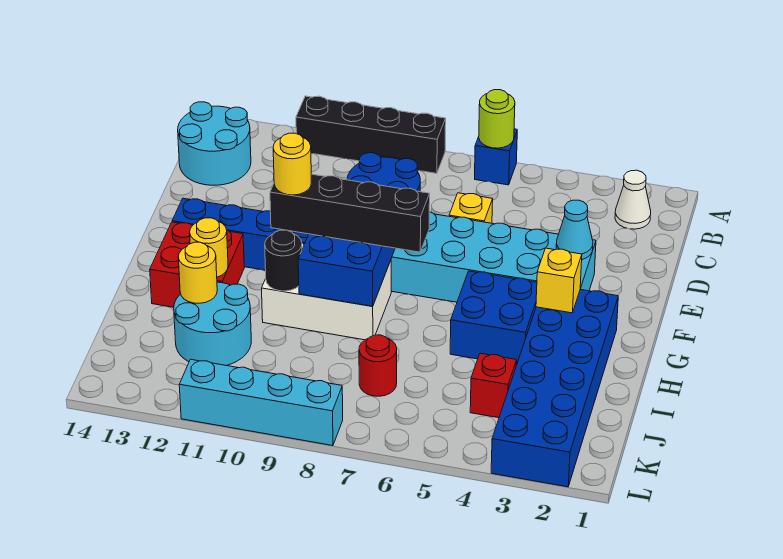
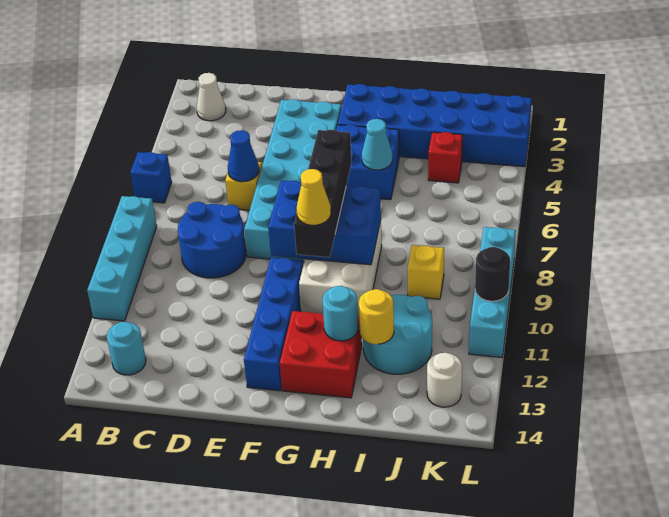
lime round brick A6 level 2 -> none
black brick A8:A11 level 1 -> cyan brick A8:A11 level 1
cyan round brick B13:C14 level 1 -> cyan round brick B13 level 1
none -> blue cone D6 level 2
cyan cone E3 level 2 -> cyan cone H5 level 2
yellow brick G3 level 2 -> yellow brick J9 level 1
yellow round brick G10 level 4 -> yellow cone G10 level 4
black round brick H10 level 2 -> black round brick L10 level 2
yellow round brick H12 level 2 -> cyan round brick H12 level 2
red round brick J7 level 1 -> none
none -> white round brick K13 level 1

